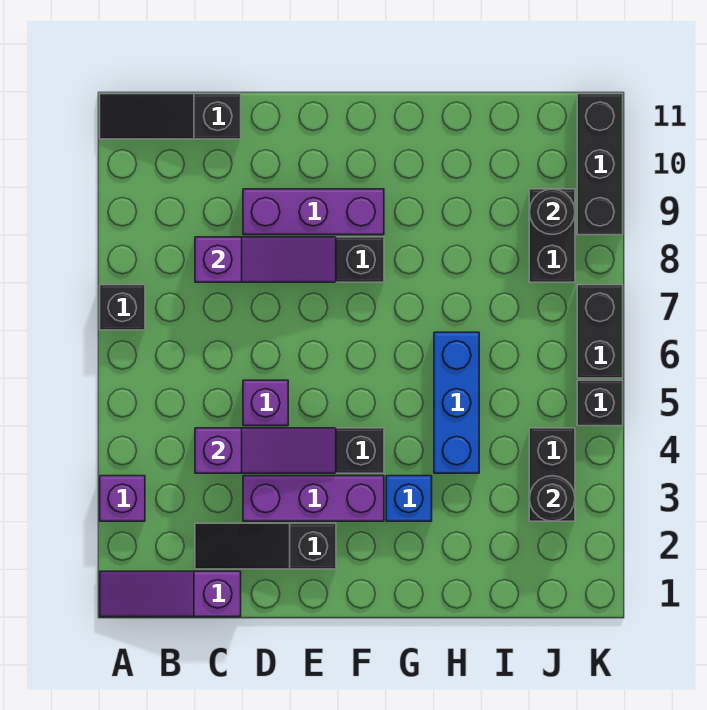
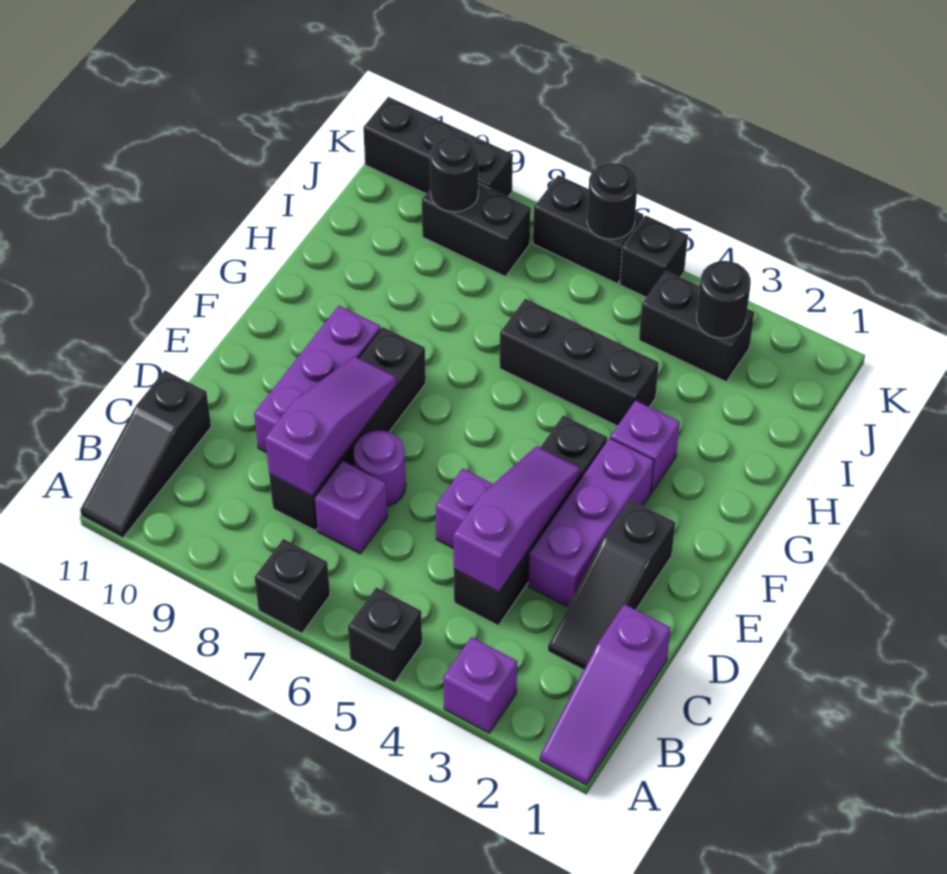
none -> black brick A5 level 1
none -> purple brick C7 level 1
none -> purple round brick D7 level 1
blue brick G3 level 1 -> purple brick G3 level 1
blue brick H4:H6 level 1 -> black brick H4:H6 level 1
none -> black round brick K6 level 2

